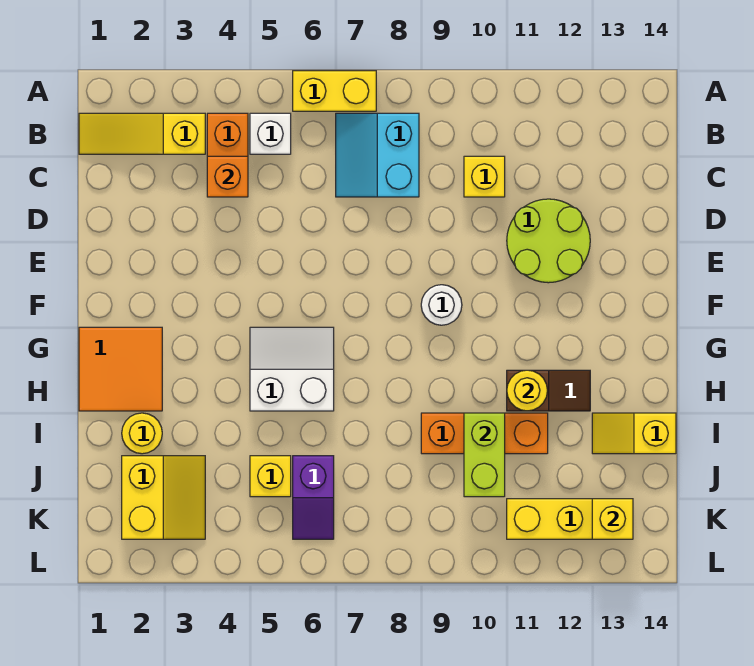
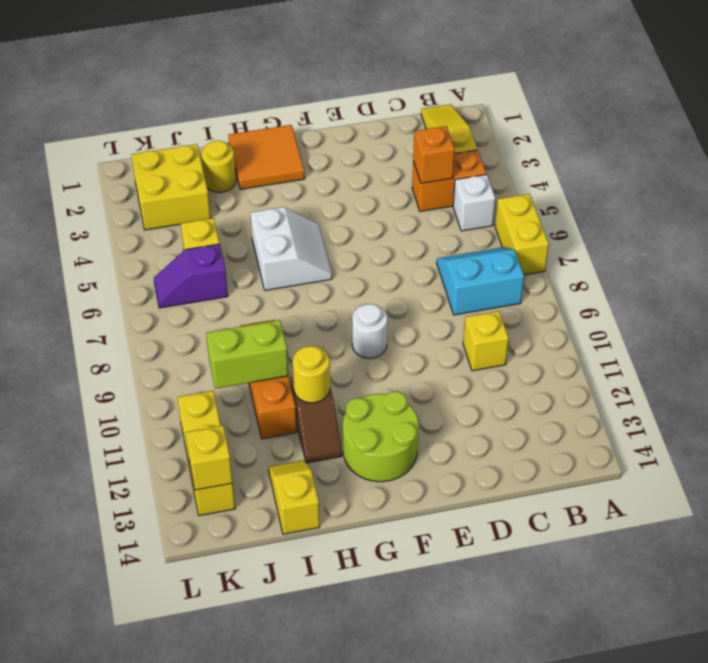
lime round brick D11:E12 level 1 -> lime round brick F12:G13 level 1
yellow slope J2:K3 level 1 top 2 -> yellow brick J2:K3 level 1

